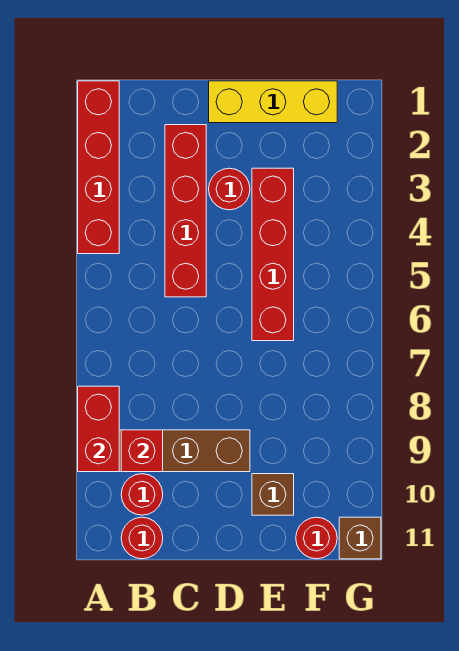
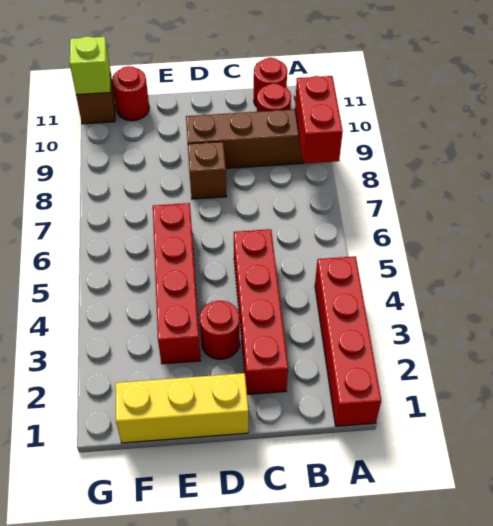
red brick B9 level 2 -> none
brown brick E10 level 1 -> brown brick D8 level 1
none -> lime brick G11 level 2

